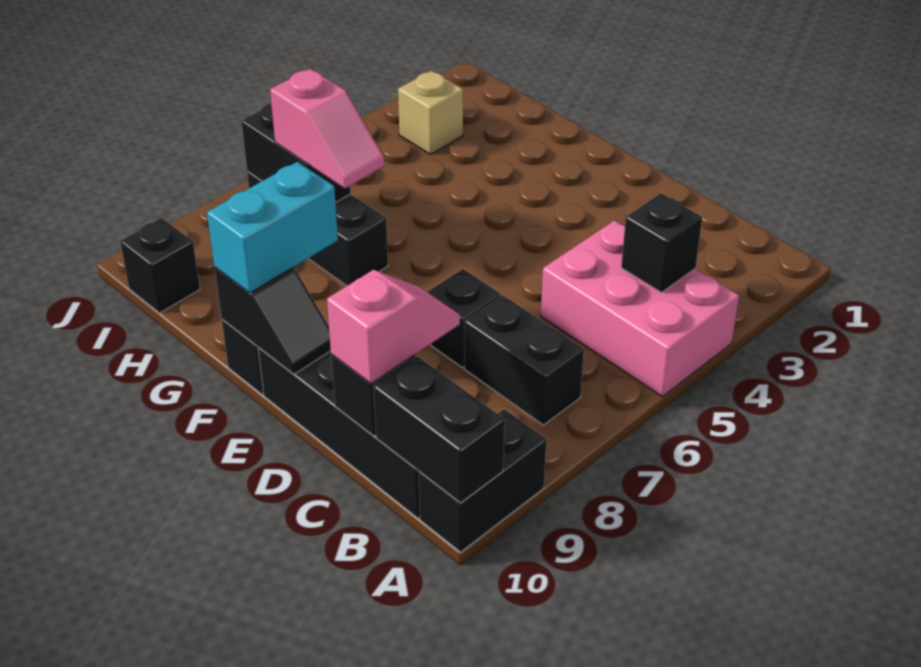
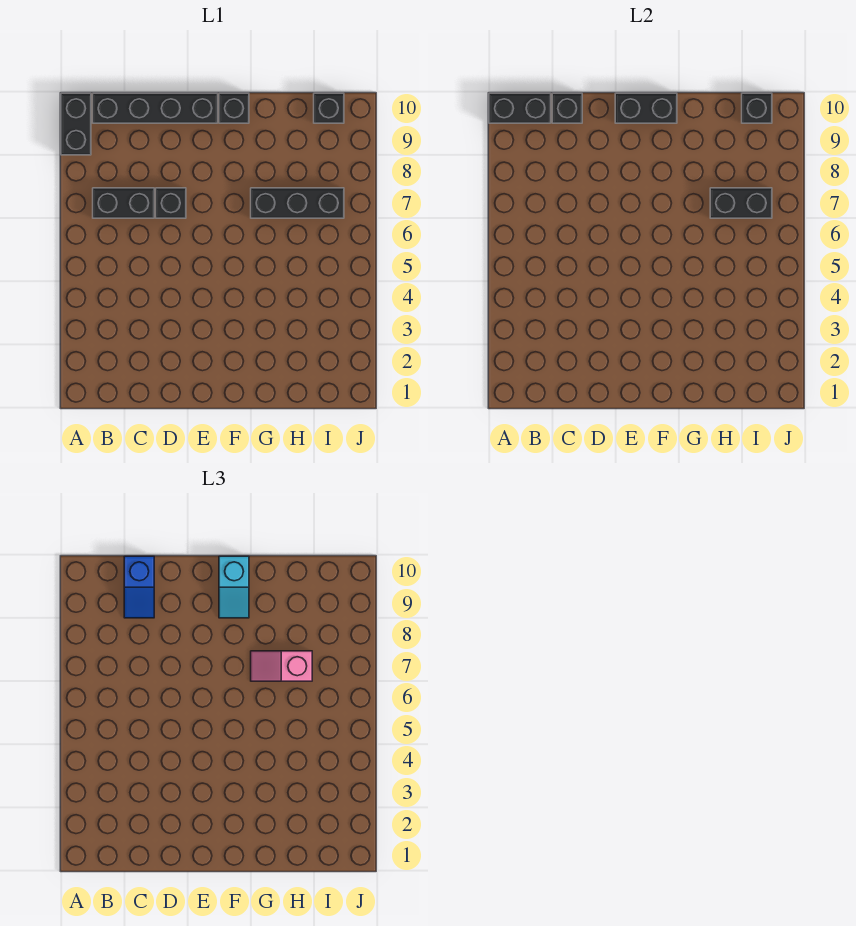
pink brick A4:C5 level 1 -> none
black brick B4 level 2 -> black brick I10 level 2
pink slope C9:C10 level 3 top 10 -> blue slope C9:C10 level 3 top 10
black slope E10:F10 level 2 top F -> black brick E10:F10 level 2
cyan brick F9:F10 level 3 -> cyan slope F9:F10 level 3 top 10
tan brick I3 level 1 -> none

